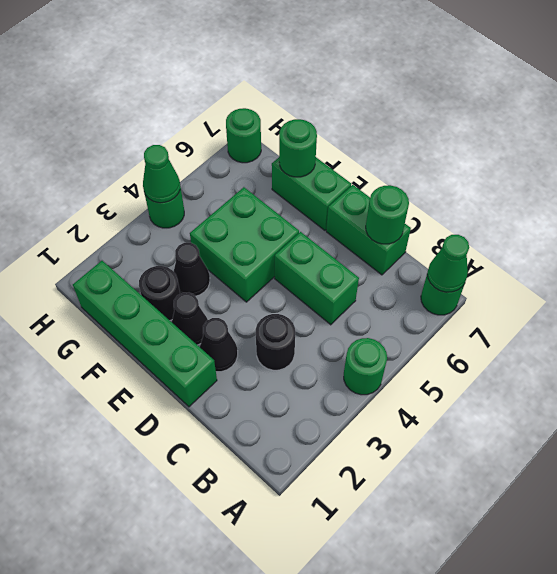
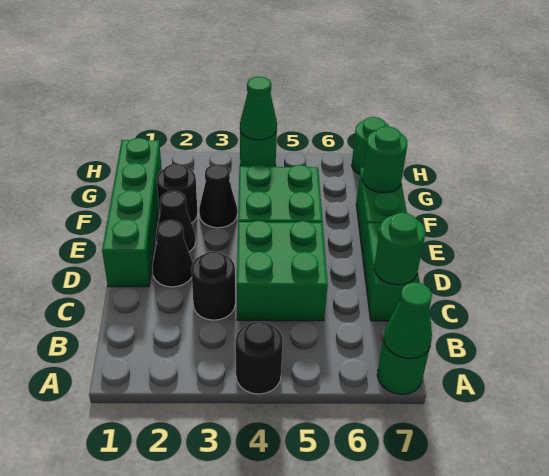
green round brick A4 level 1 -> black round brick A4 level 1
green brick C5:D5 level 1 -> green brick C4:D5 level 1

